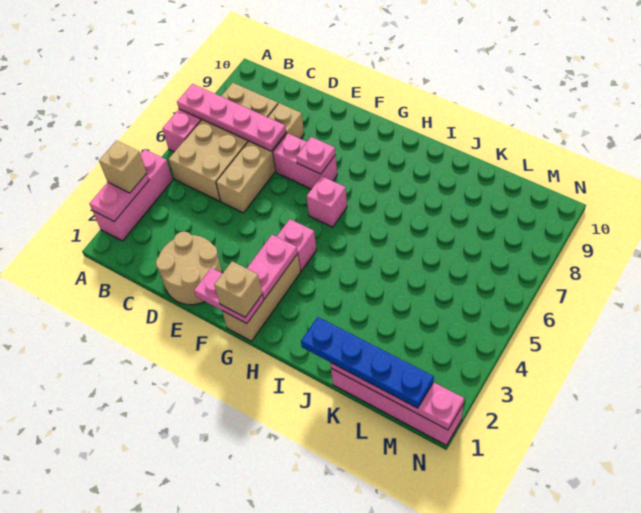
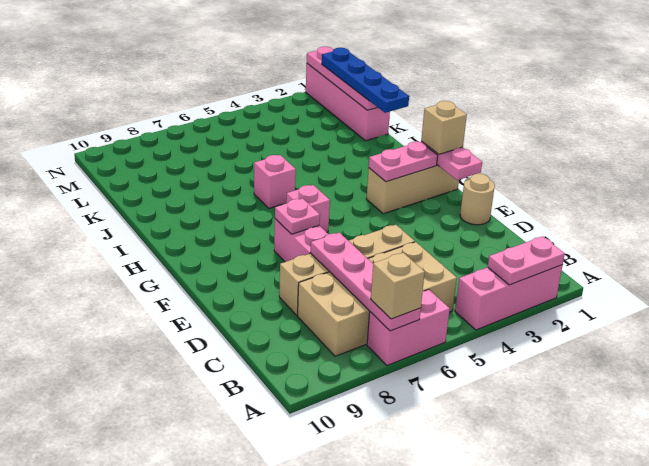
tan brick A3 level 3 -> tan brick A7 level 3
tan round brick D1:E2 level 1 -> tan round brick E1 level 1
pink brick G4 level 1 -> pink brick I6 level 1

